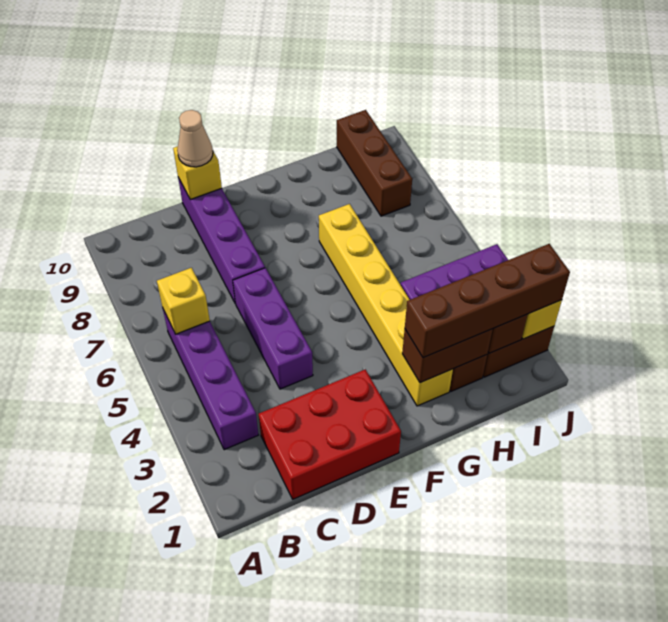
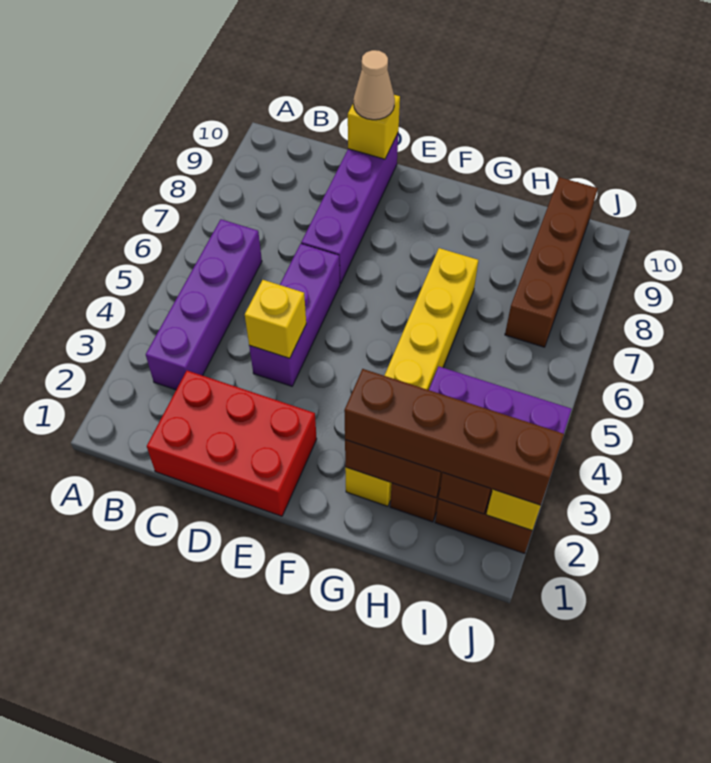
yellow brick B6 level 2 -> yellow brick D4 level 2
brown brick I8:I10 level 1 -> brown brick I7:I10 level 1

